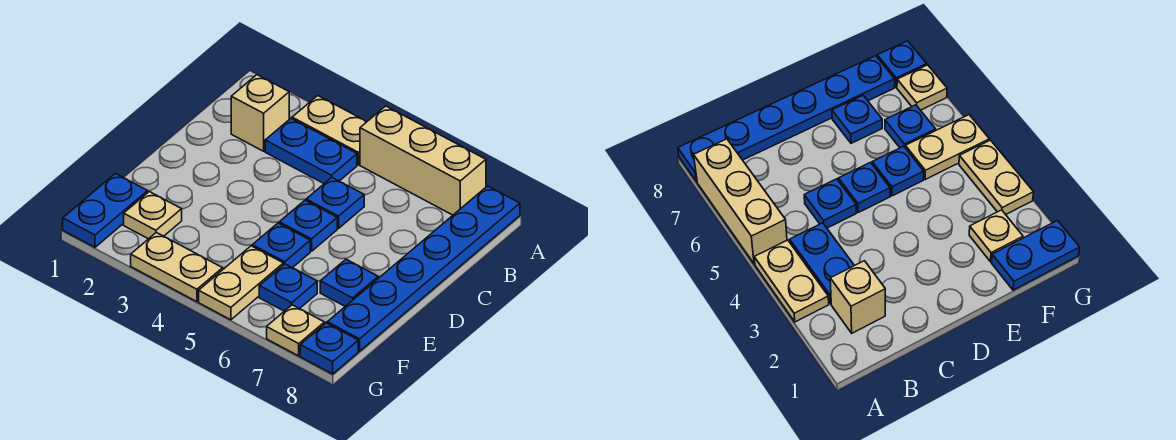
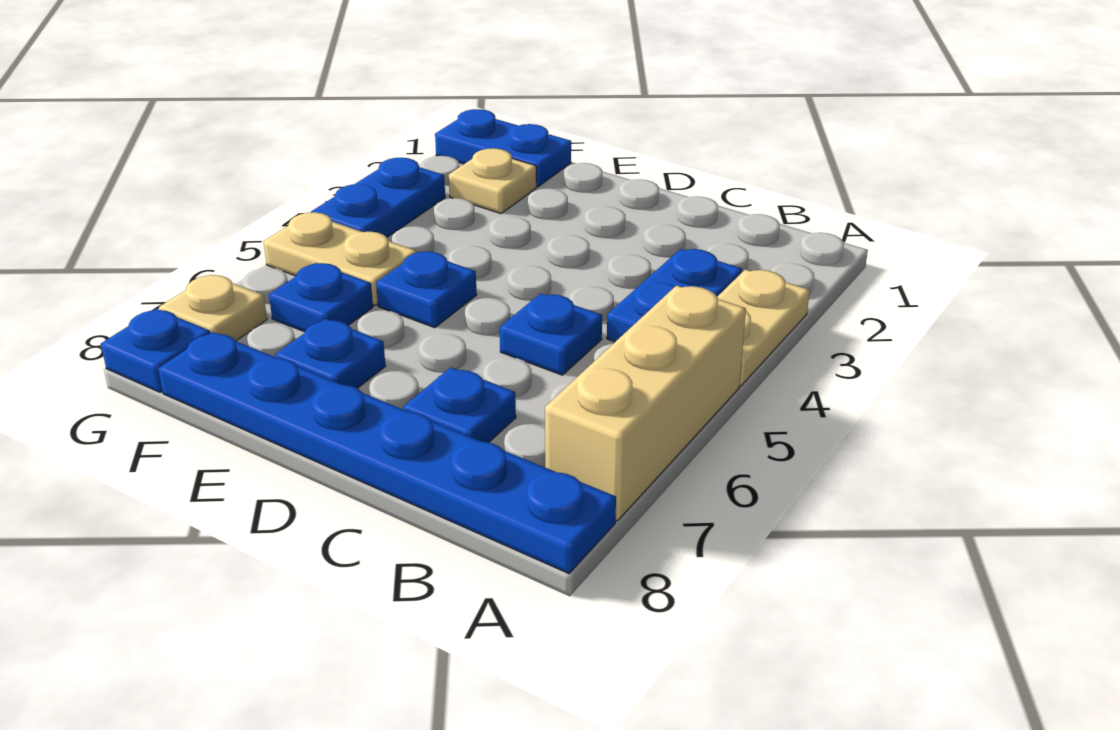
tan brick B2 level 1 -> none
blue plate D5 level 1 -> blue plate C7 level 1
tan plate G3:G4 level 1 -> blue plate G3:G4 level 1

